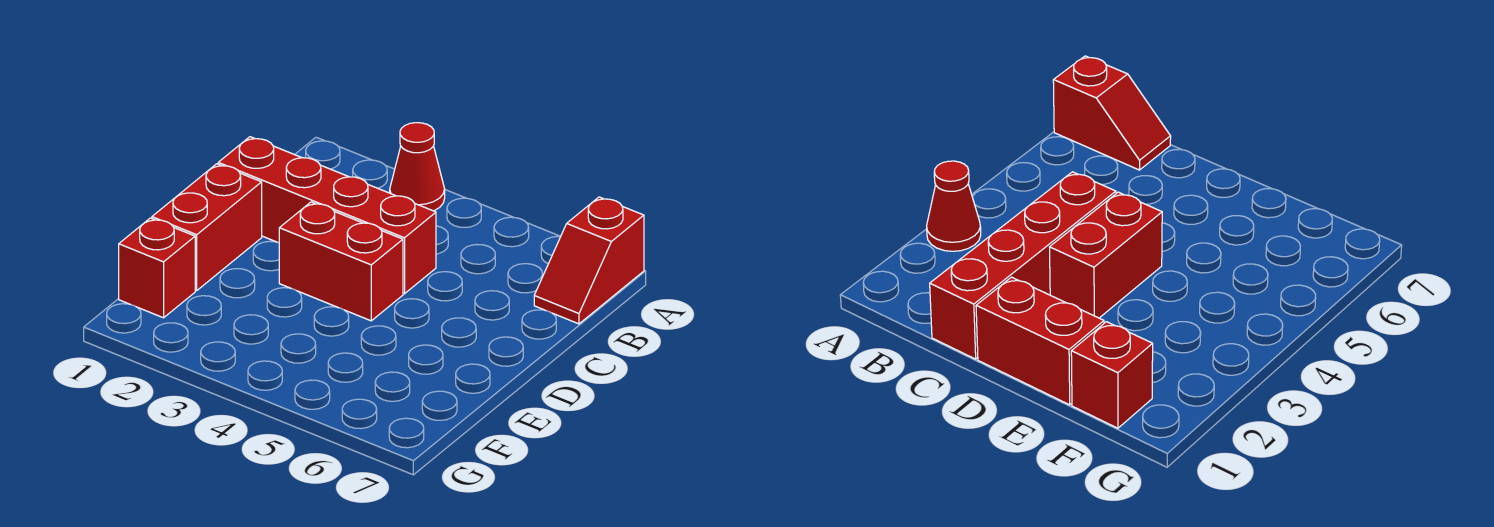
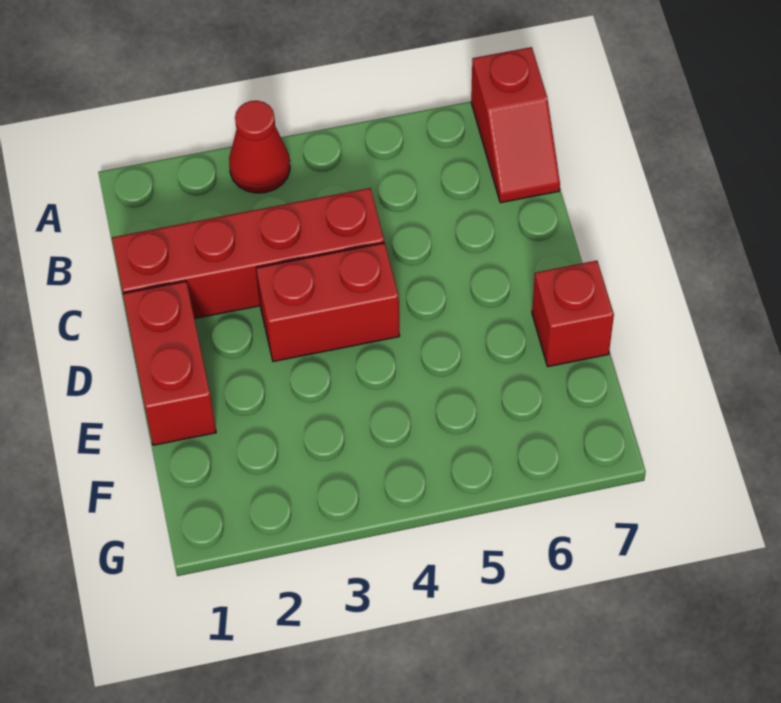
red brick F1 level 1 -> red brick E7 level 1

